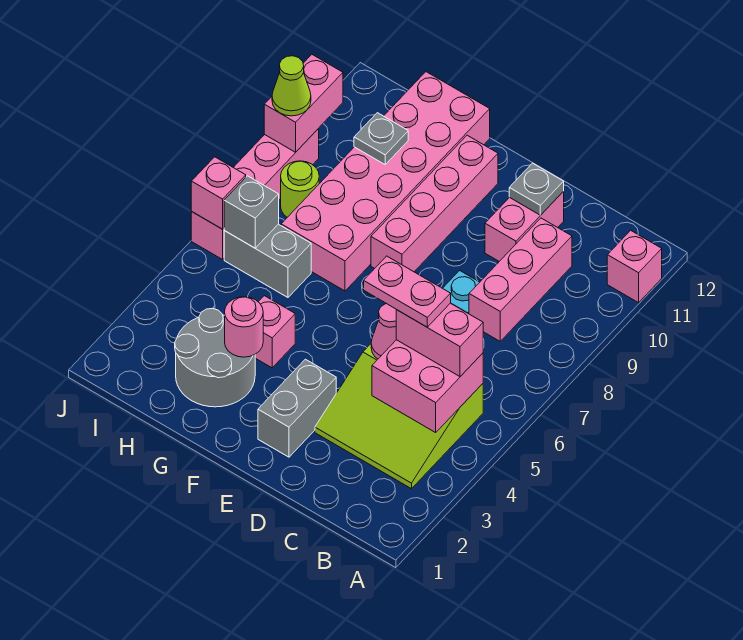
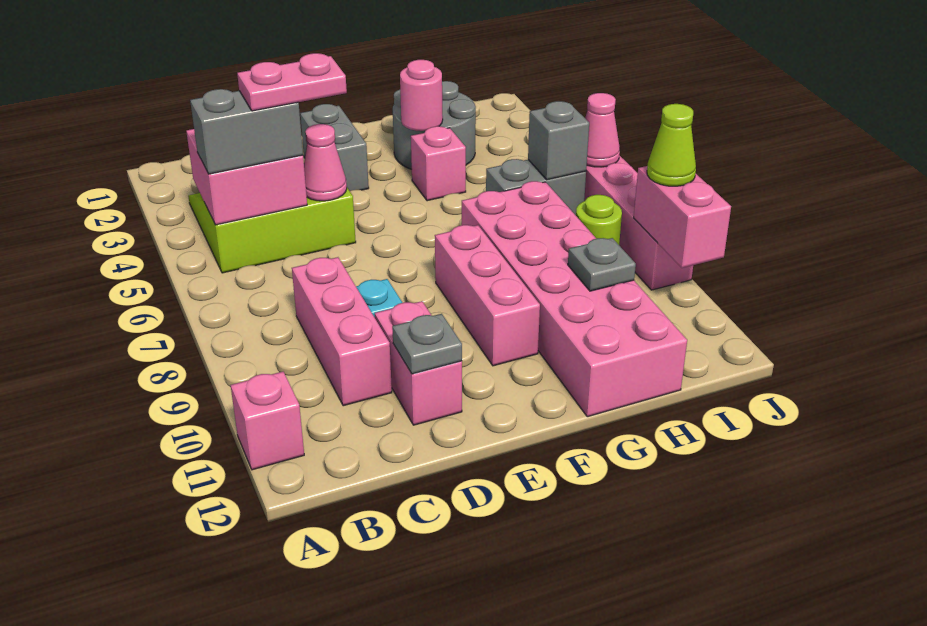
pink brick B5:C5 level 3 -> grey brick B5:C5 level 3
pink brick F8:F11 level 1 -> pink brick F8:F10 level 1
pink brick J6 level 2 -> pink cone J6 level 2

